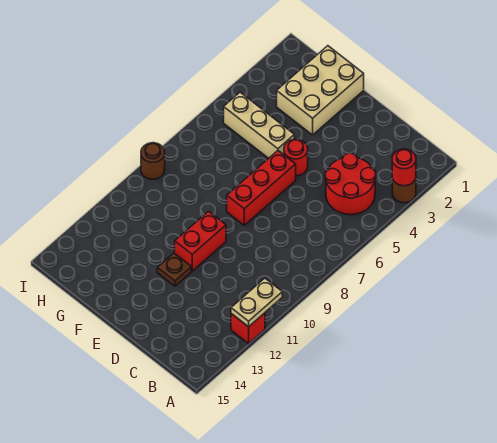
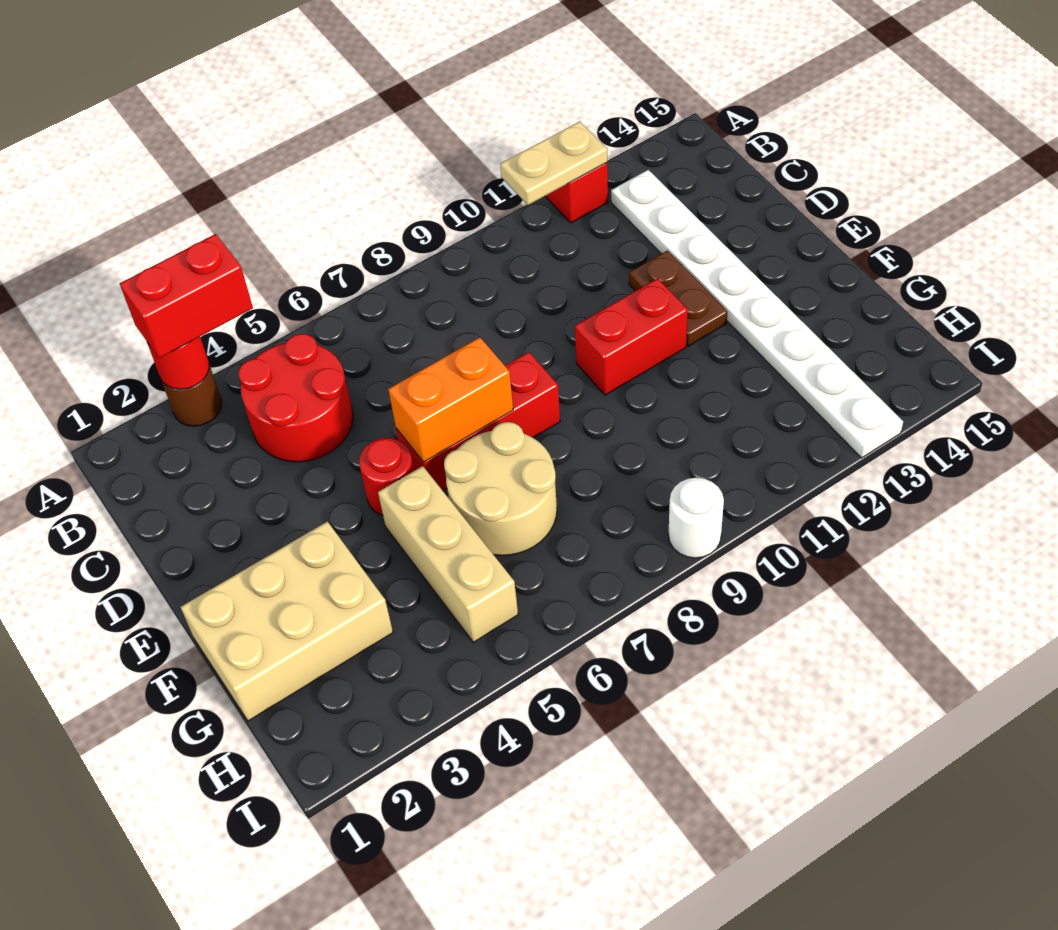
none -> red brick A3:A4 level 3
none -> white plate B13:I13 level 1
none -> orange brick E6:E7 level 2
brown plate E12 level 1 -> brown plate D12:E12 level 1
none -> tan round brick F6:G7 level 1
brown round brick I9 level 1 -> white round brick I9 level 1

